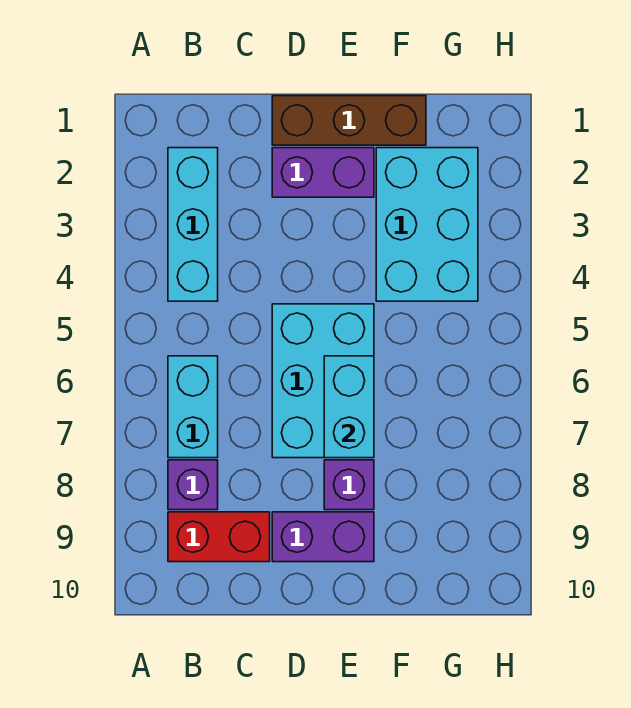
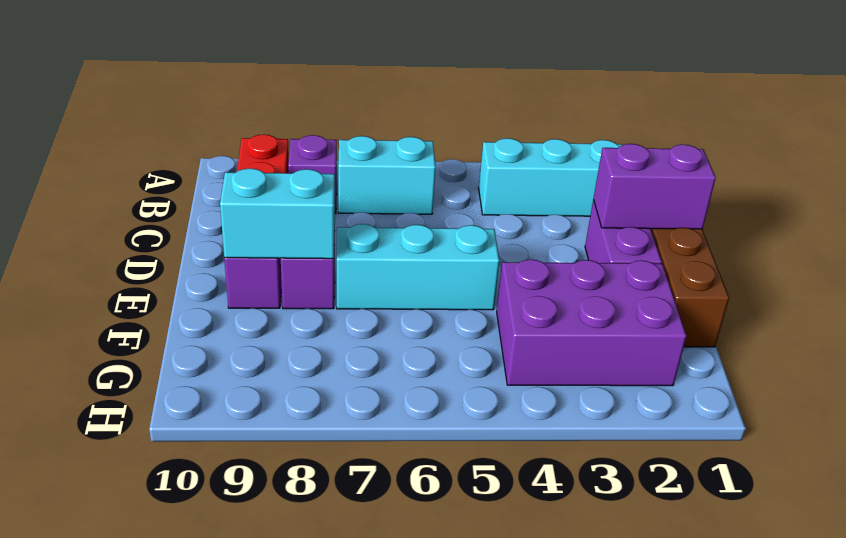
none -> purple brick D1:D2 level 2
cyan brick D5:E7 level 1 -> cyan brick E5:E7 level 1
cyan brick E6:E7 level 2 -> cyan brick E8:E9 level 2
cyan brick F2:G4 level 1 -> purple brick F2:G4 level 1

